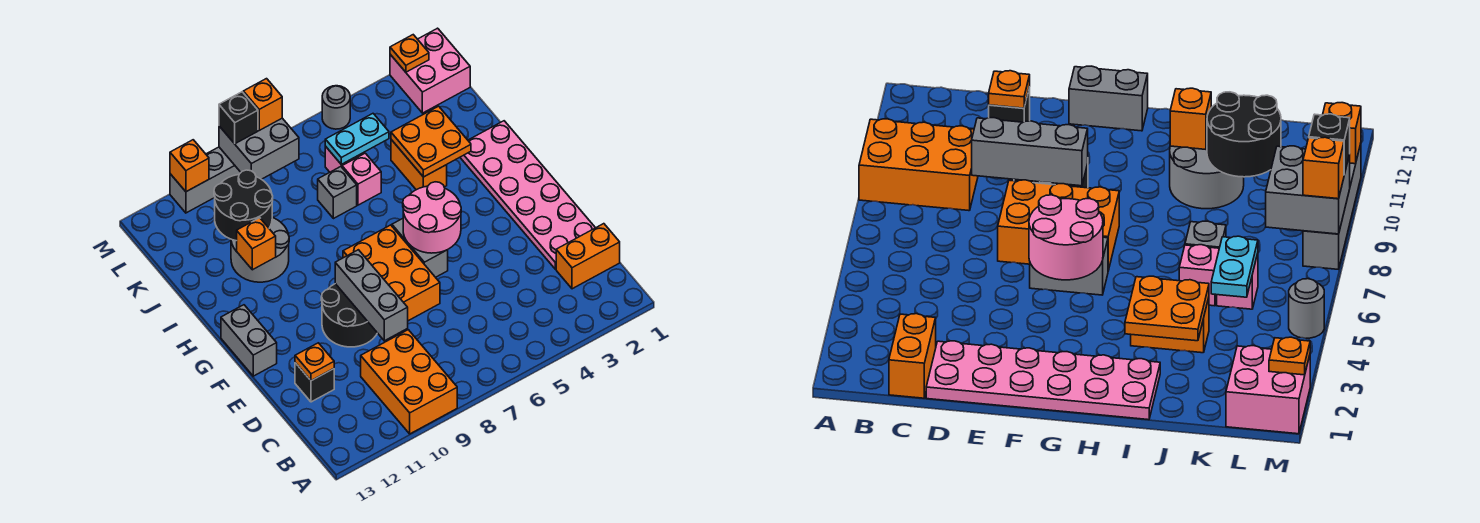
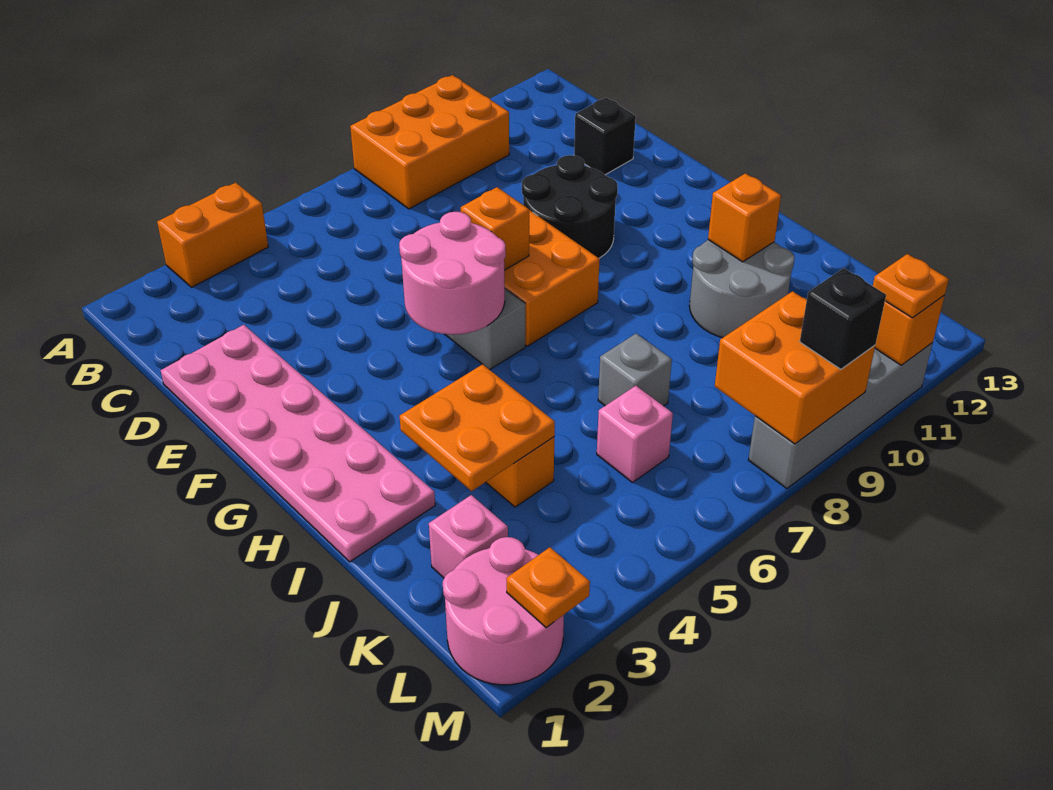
orange brick A9:C10 level 1 -> orange brick A8:B10 level 1
orange brick C1:C2 level 1 -> orange brick A3:A4 level 1
grey brick D9:F9 level 2 -> none
orange plate D12 level 2 -> orange plate M11 level 3
grey brick F13:G13 level 1 -> none
pink brick J6 level 1 -> pink brick K2 level 1
black round brick J10:K11 level 2 -> none
cyan plate K5:K6 level 2 -> none
pink brick L1:M2 level 1 -> pink round brick L1:M2 level 1
grey brick L8:M9 level 2 -> orange brick L8:M9 level 2
grey round brick M5 level 1 -> none
orange brick M8 level 3 -> orange brick F7 level 2

